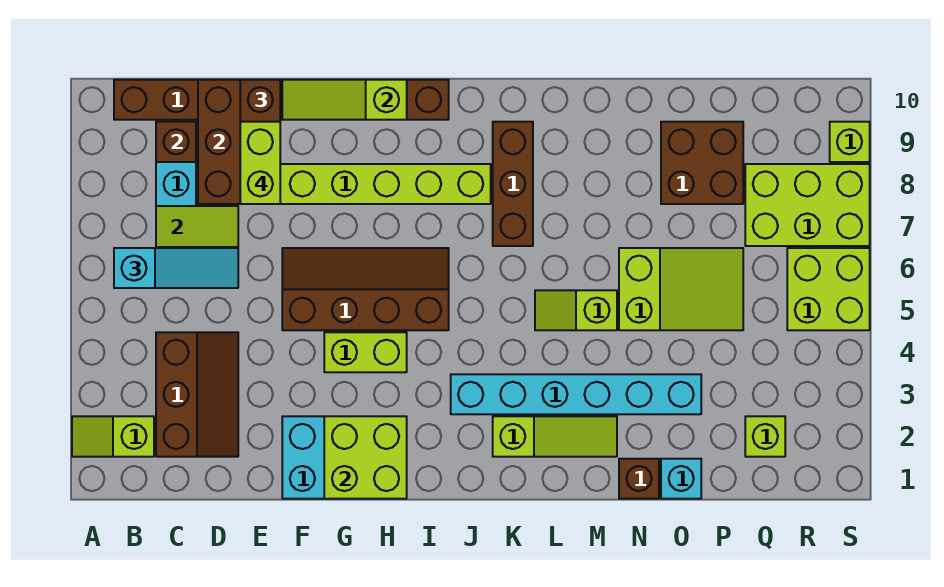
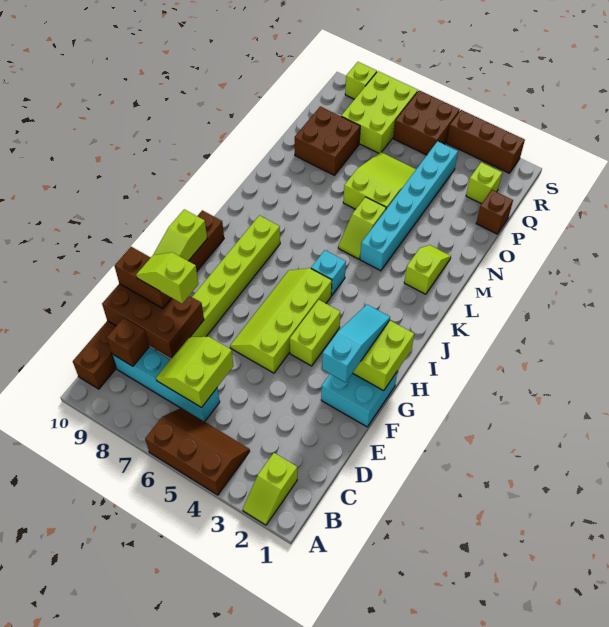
cyan slope B6:D6 level 3 top B -> cyan slope F2:H2 level 3 top F
brown slope C2:D4 level 1 top C -> brown slope A4:B6 level 1 top A
lime brick E8:E9 level 4 -> lime slope E8:E9 level 4 top 8
brown slope F5:I6 level 1 top 5 -> lime slope F5:I6 level 1 top 5
cyan brick J3:O3 level 1 -> cyan brick L4:Q4 level 1
lime slope K2:M2 level 1 top K -> lime slope L2:M2 level 1 top L
brown brick K7:K9 level 1 -> brown brick S2:S4 level 1
brown brick N1 level 1 -> brown brick P1 level 1
cyan brick O1 level 1 -> cyan brick J5 level 1
lime brick R5:S6 level 1 -> brown brick R5:S6 level 1

